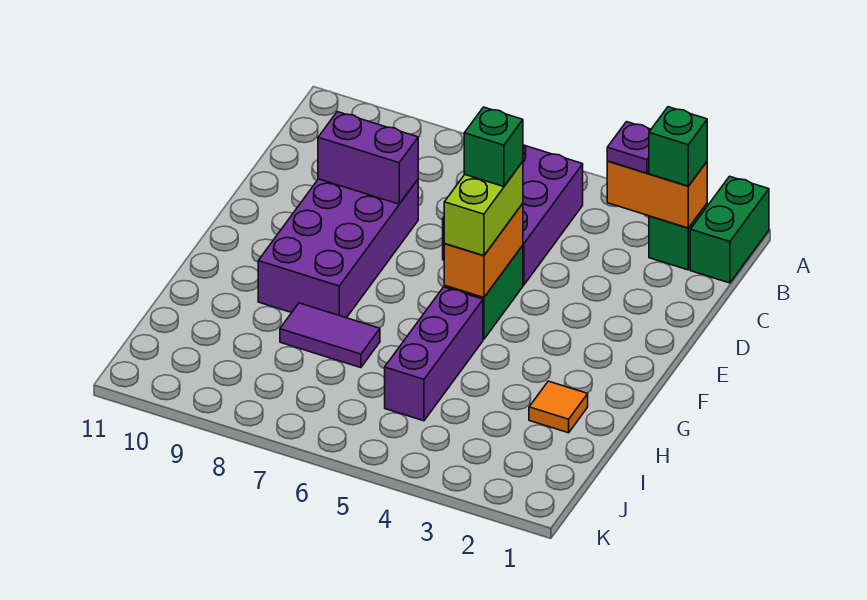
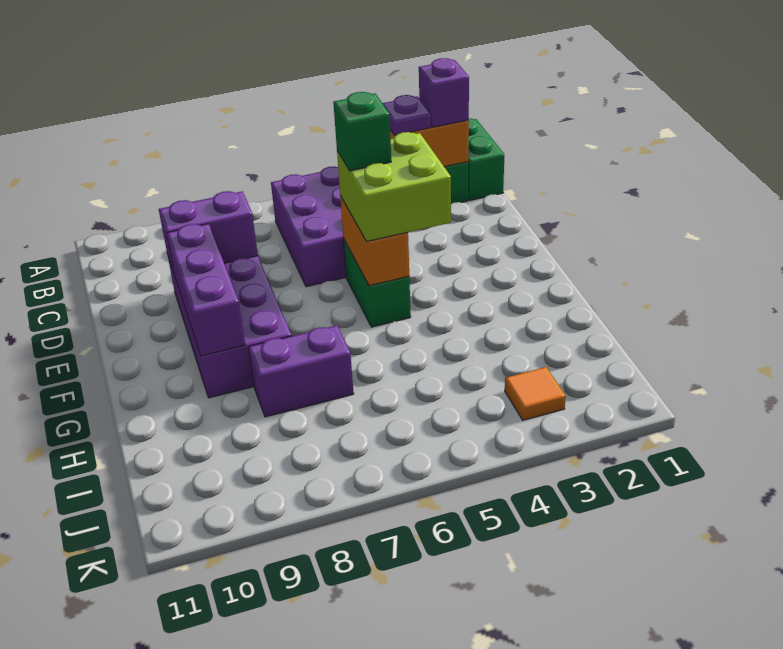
green brick B2 level 3 -> purple brick B2 level 3
lime brick E5:F5 level 3 -> lime brick E4:F5 level 3
purple brick G5:I5 level 1 -> purple brick E9:G9 level 2
orange tile H2 level 1 -> orange tile J3 level 1
purple tile H7:H8 level 1 -> purple brick H7:H8 level 1

